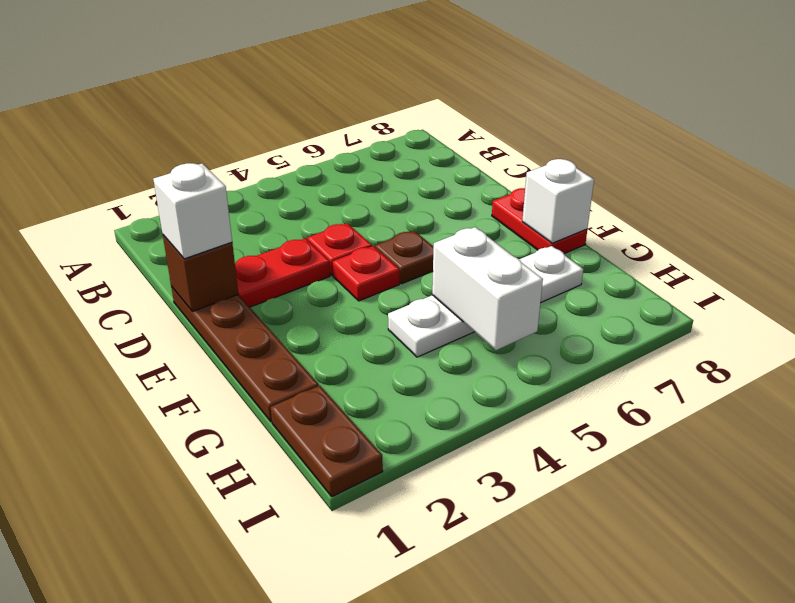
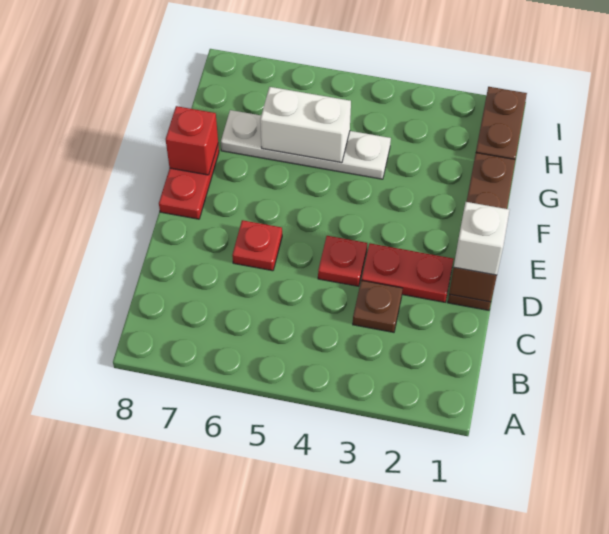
red plate E4 level 1 -> red plate D6 level 1
brown plate E5 level 1 -> brown plate C3 level 1
white brick F8 level 2 -> red brick F8 level 2
white brick G5:H5 level 2 -> white brick G5:G6 level 2

